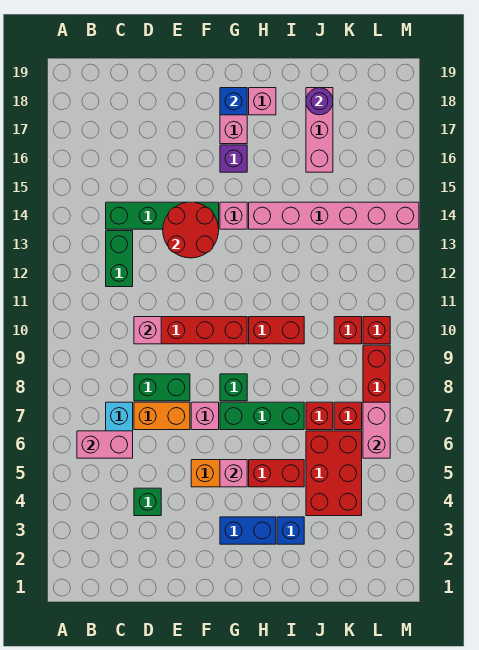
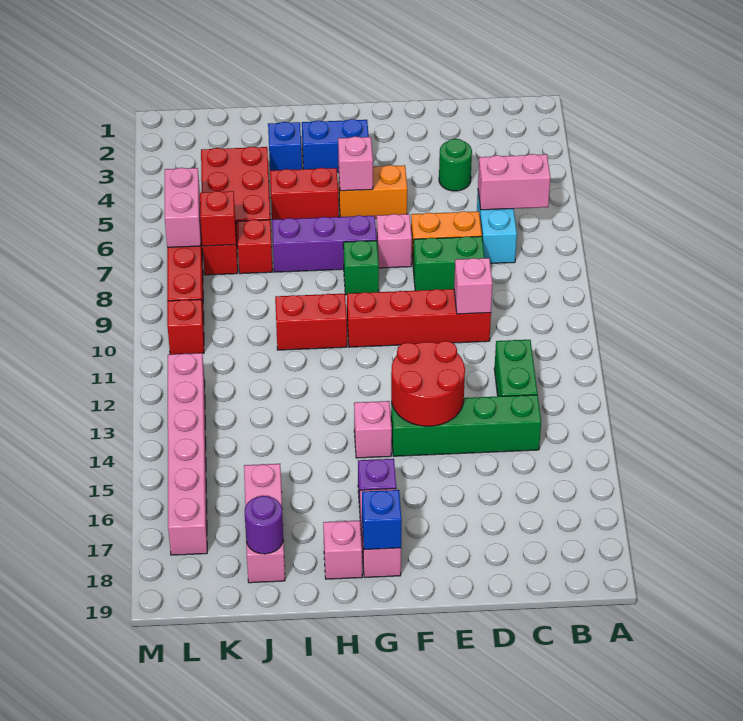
green brick D4 level 1 -> green round brick D4 level 1
green brick G7:I7 level 1 -> purple brick G7:I7 level 1
pink brick H14:M14 level 1 -> pink brick L12:L17 level 1
red brick K10 level 1 -> red brick K7 level 2

